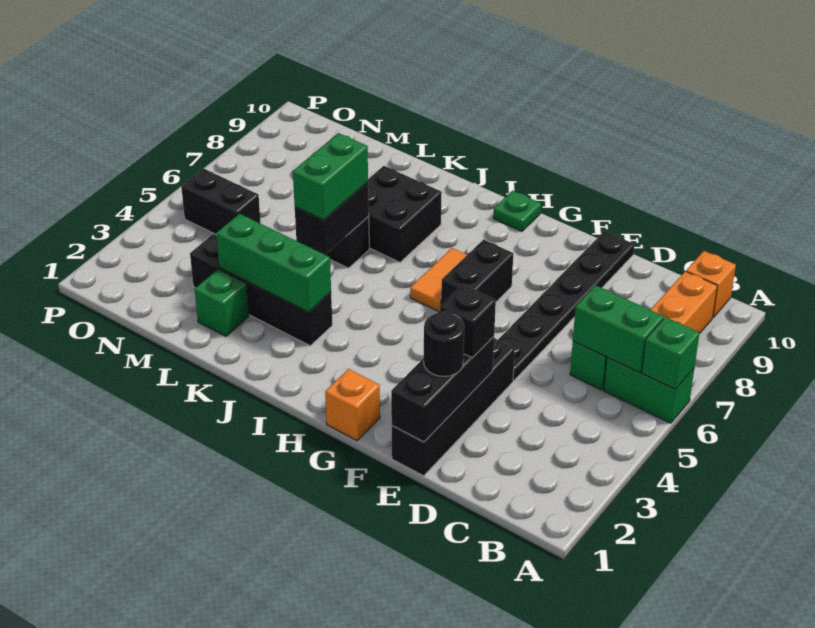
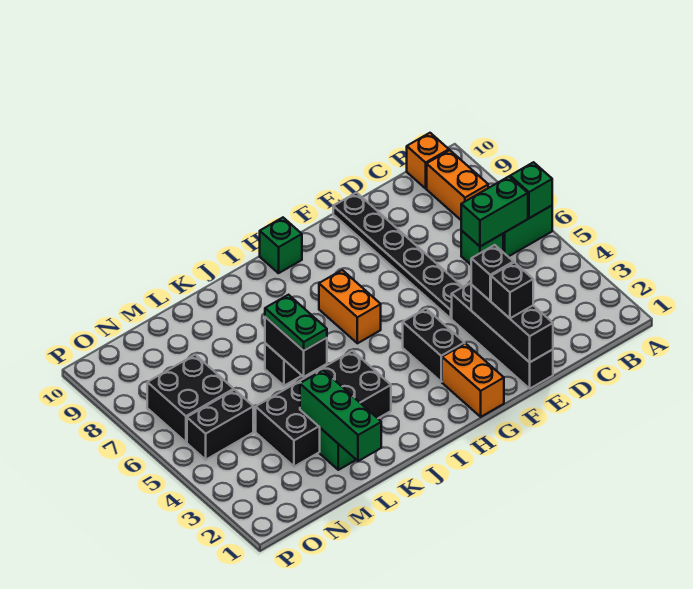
black round brick E2 level 3 -> black brick E2 level 3
orange brick G1 level 1 -> orange brick G1:G2 level 1
black brick G6:G7 level 1 -> black brick G3:G4 level 1
orange tile H6:H7 level 1 -> orange brick H6:H7 level 1
green plate H10 level 1 -> green brick H10 level 1
black brick J3:M3 level 1 -> black brick J3:M4 level 1
green brick J3:L3 level 2 -> green brick L1:L3 level 2
black brick J7:K8 level 1 -> black brick N6:O7 level 1
green brick K5:K6 level 3 -> green plate K5:K6 level 3

